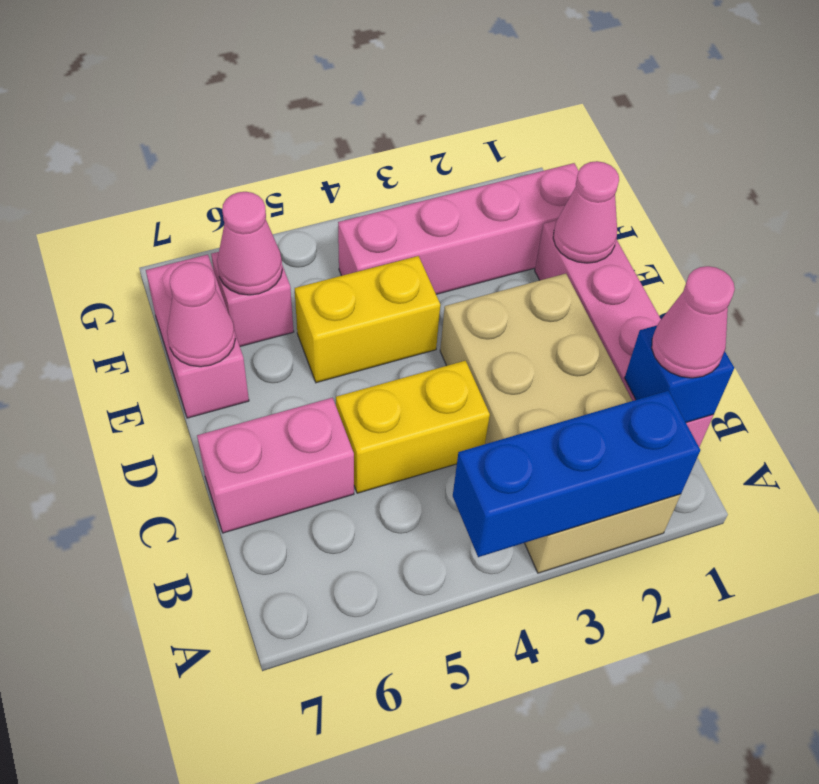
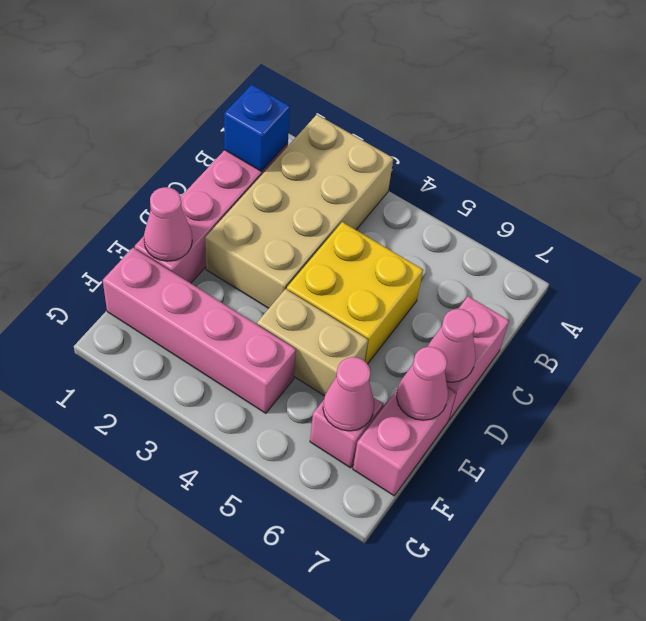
blue brick A2:A4 level 2 -> none
pink cone B1 level 3 -> pink cone D7 level 2
yellow brick C4:C5 level 1 -> yellow brick C4:D5 level 1
pink brick C6:C7 level 1 -> pink brick C7:D7 level 1
yellow brick E4:E5 level 1 -> tan brick E4:E5 level 1

